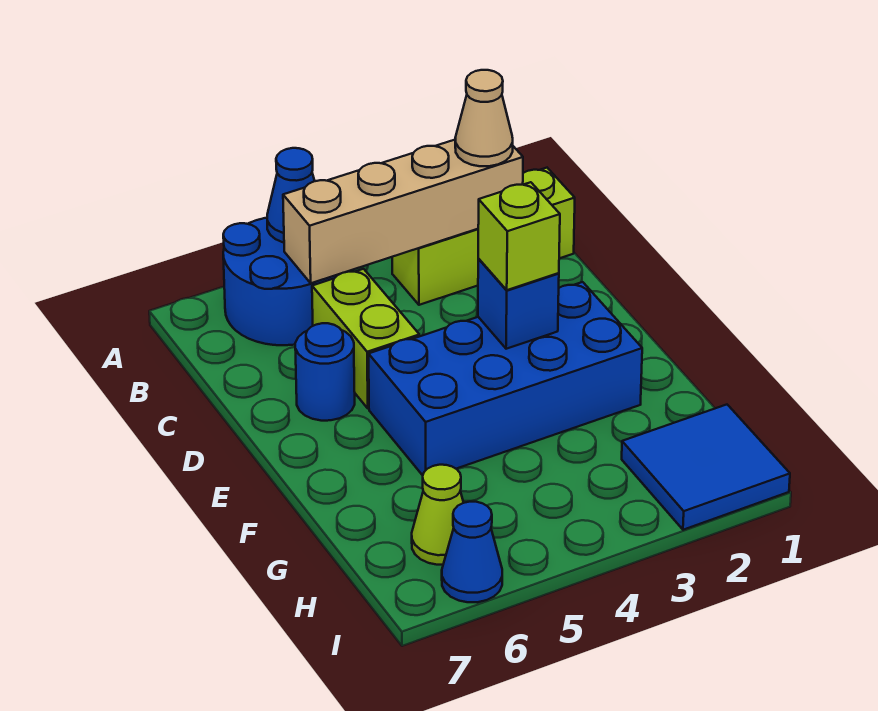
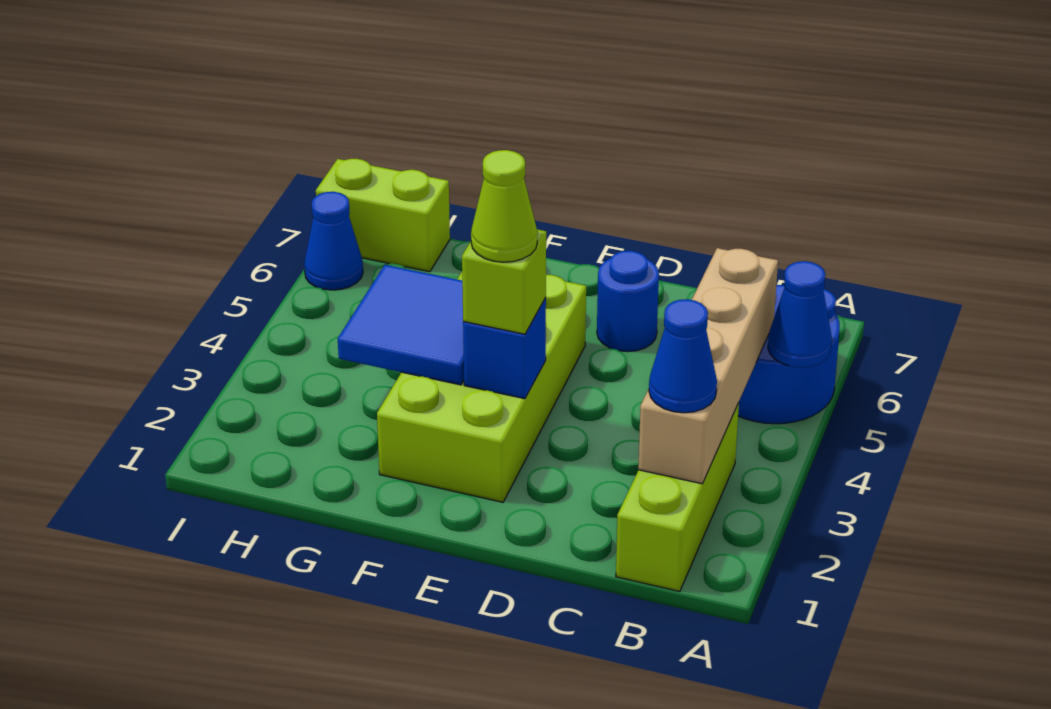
tan cone B2 level 3 -> blue cone B2 level 3
lime brick C5:D5 level 1 -> lime brick H7:I7 level 1
blue brick E2:F5 level 1 -> lime brick E2:F5 level 1
blue tile H1:I2 level 1 -> blue tile F3:G4 level 2
lime cone H6 level 1 -> lime cone E3 level 4

